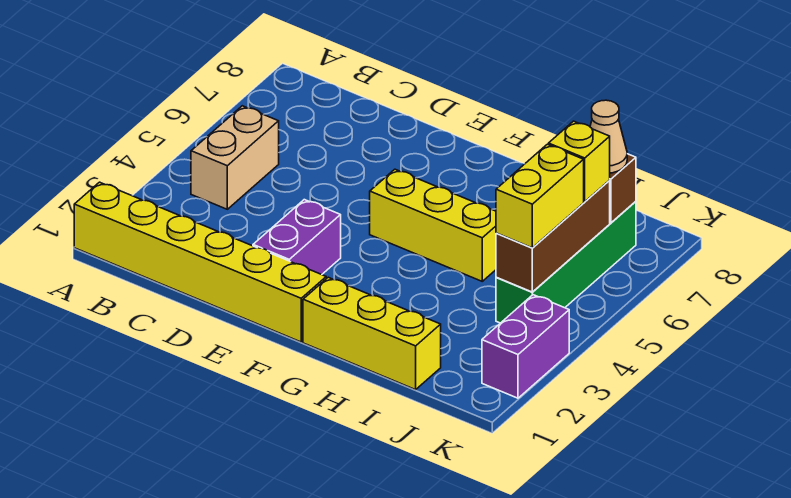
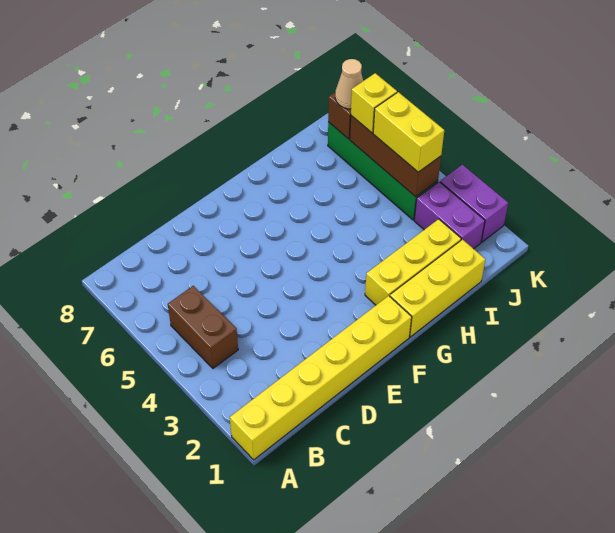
tan brick B4:B5 level 1 -> brown brick B4:B5 level 1
purple brick E2:E3 level 1 -> purple brick J2:J3 level 1
yellow brick F5:H5 level 1 -> yellow brick G2:I2 level 1

